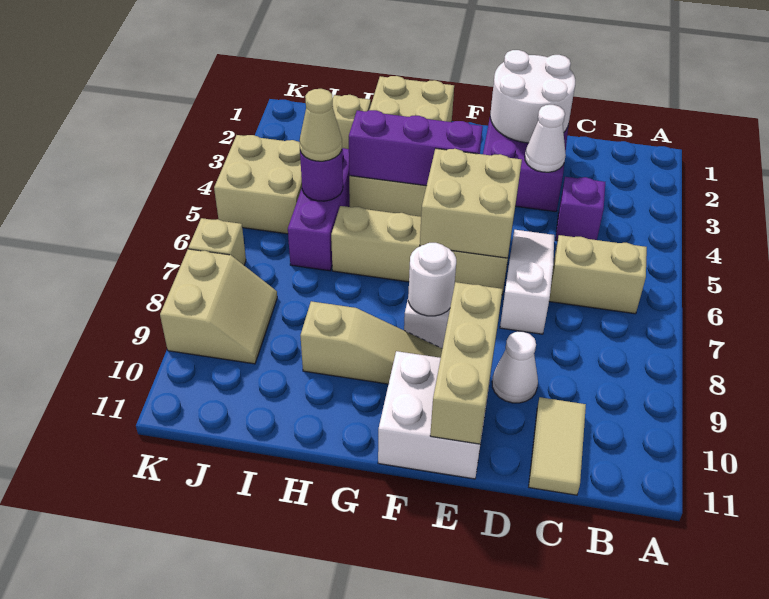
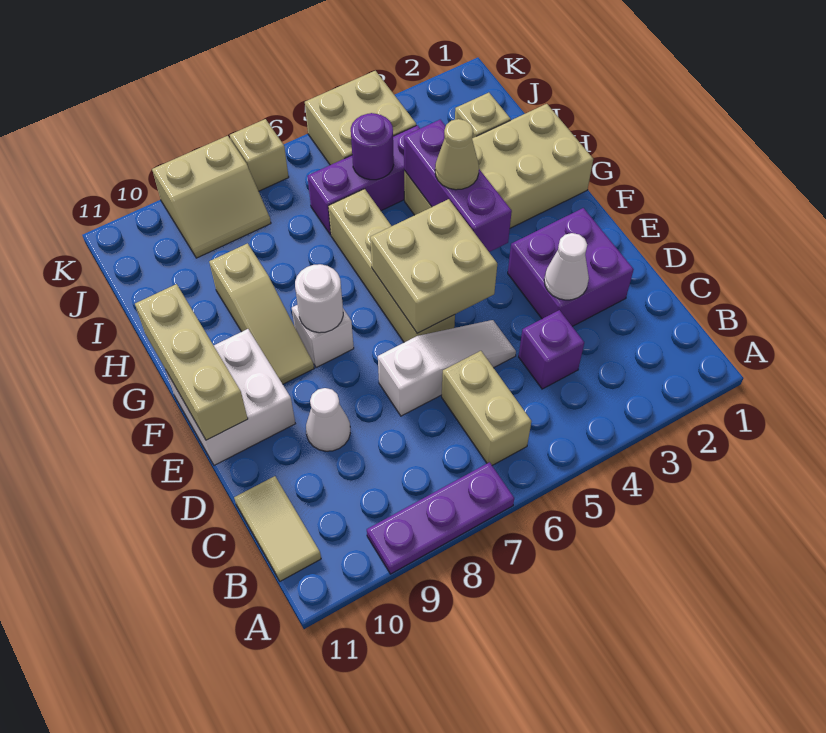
none -> purple plate A7:A9 level 1
tan tile C10:C11 level 1 -> tan tile B11:C11 level 1
white round brick D1:E2 level 2 -> none
tan brick E9:E11 level 2 -> tan brick E11:G11 level 2
tan cone I5 level 3 -> tan cone G4 level 3

